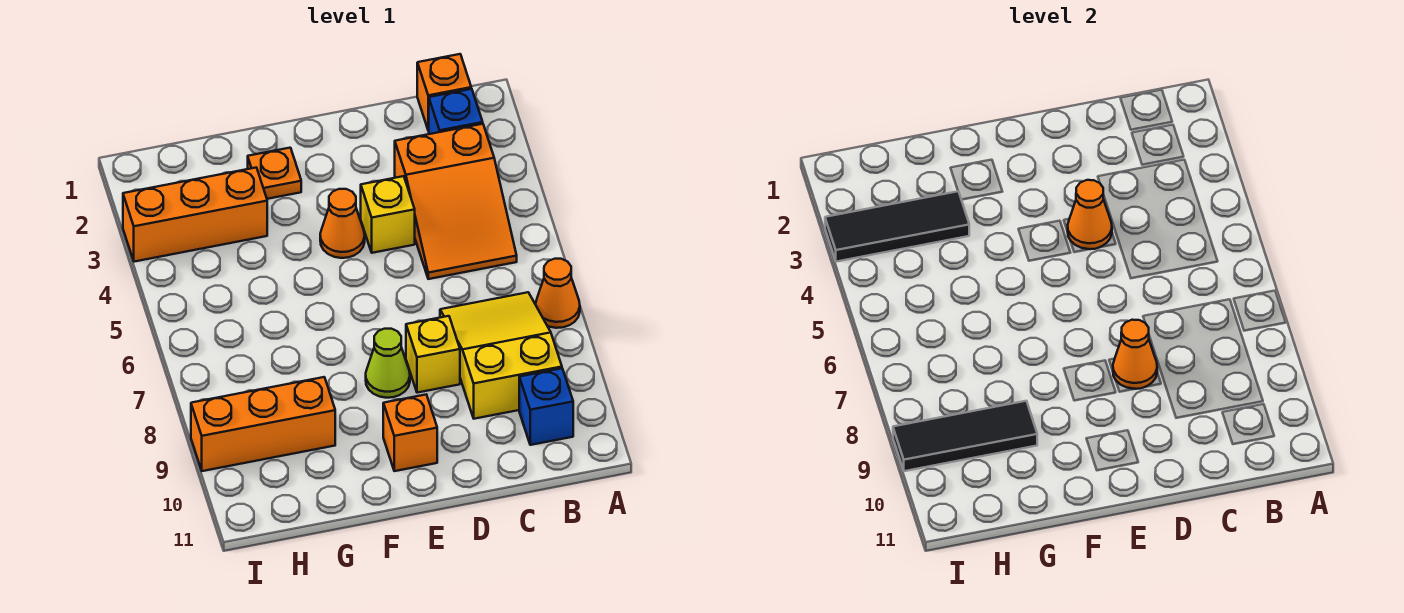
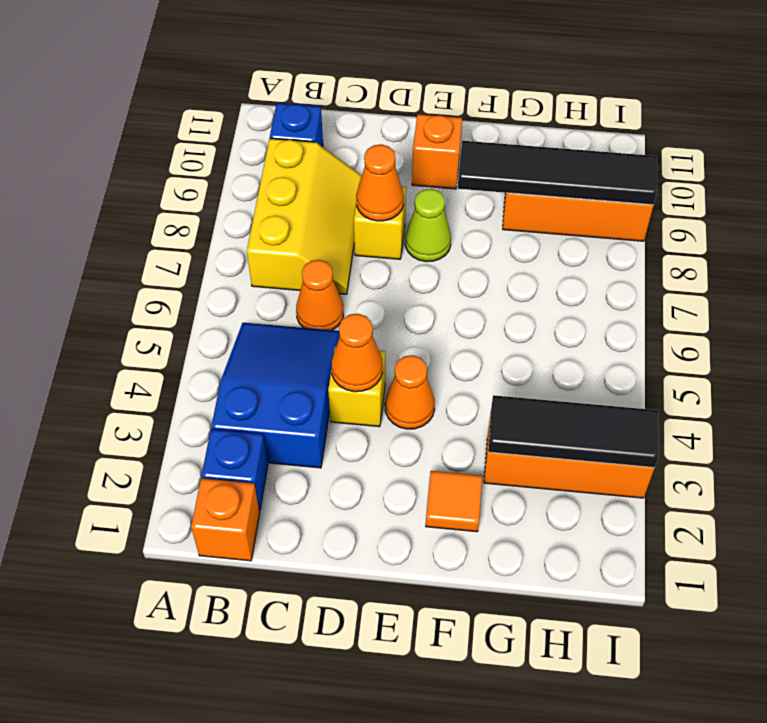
orange cone A7 level 1 -> orange cone C6 level 1
orange slope B3:C5 level 1 top 3 -> blue slope B3:C5 level 1 top 3
yellow slope B7:C9 level 1 top 9 -> yellow slope B7:C9 level 1 top B
orange plate F2 level 1 -> orange tile F2 level 1
black tile G9:I9 level 2 -> black tile F9:I9 level 2

